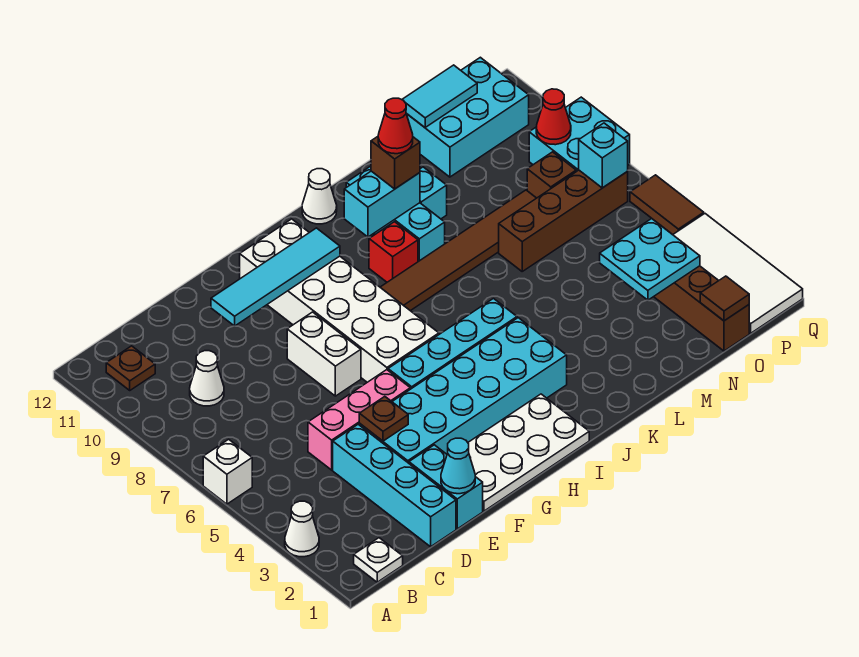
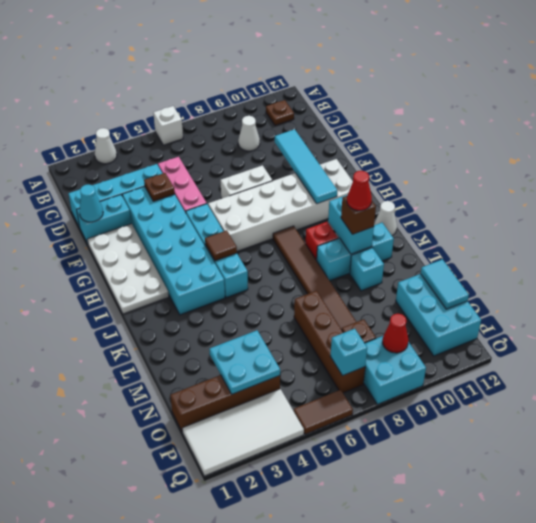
white plate B1 level 1 -> none
brown tile O1 level 2 -> brown tile I5 level 2

